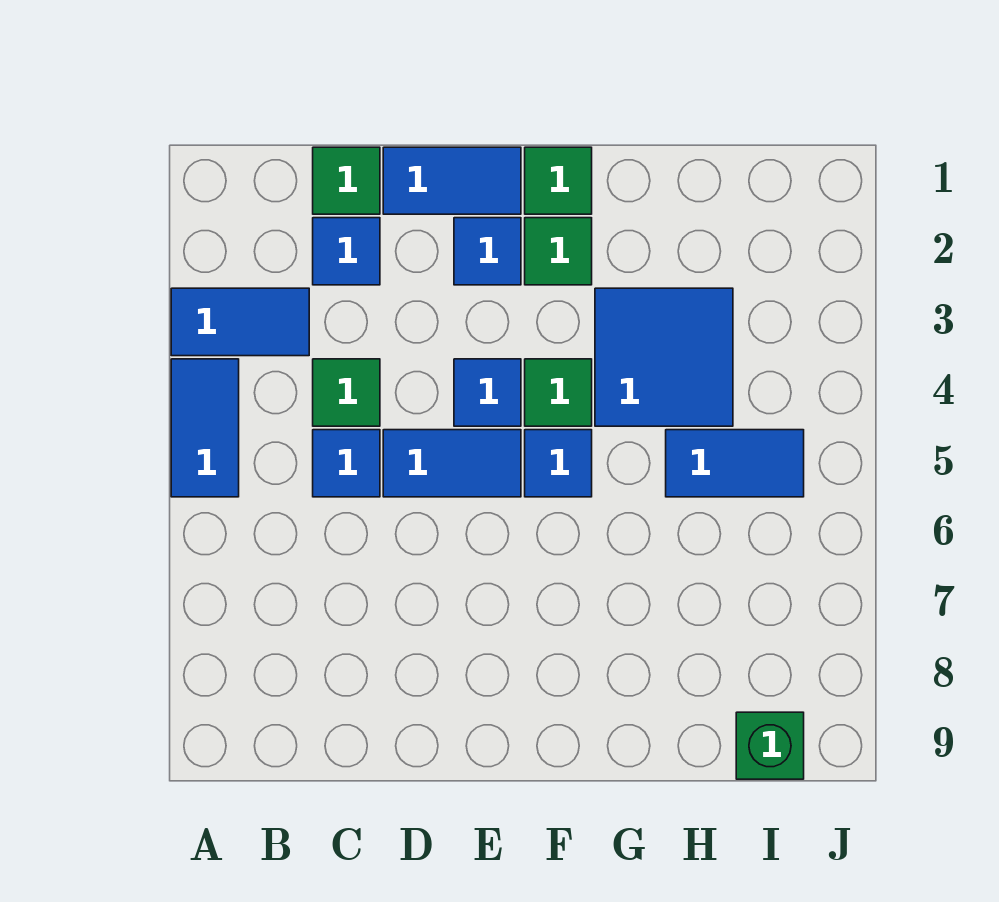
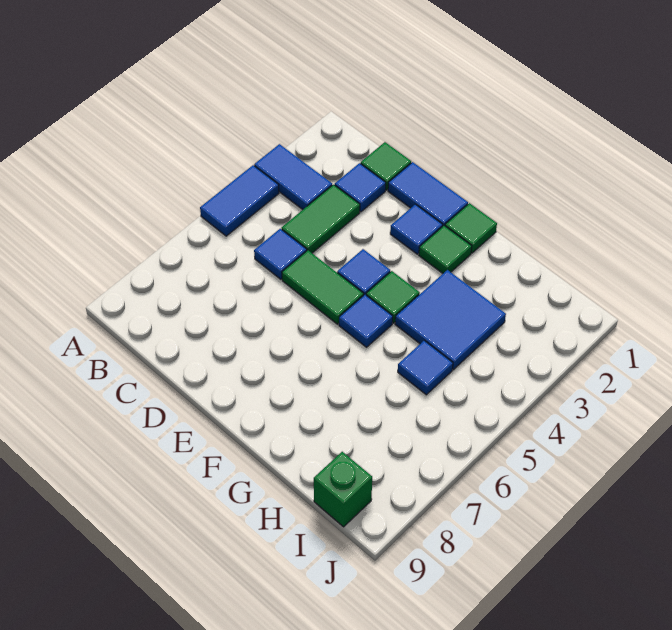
green tile C4 level 1 -> green tile C3:C4 level 1
blue tile D5:E5 level 1 -> green tile D5:E5 level 1
blue tile H5:I5 level 1 -> blue tile H5 level 1

